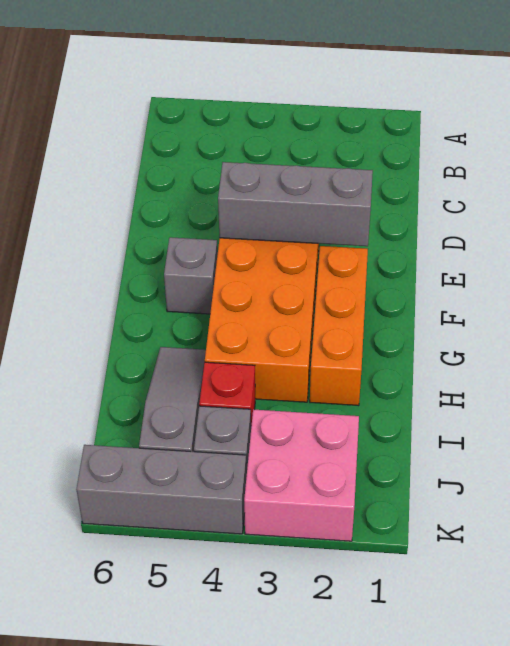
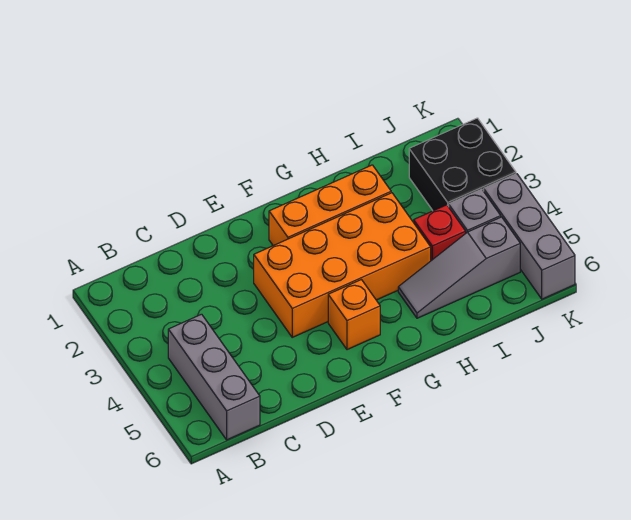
grey brick E2:E4 level 2 -> grey brick B4:B6 level 1
grey brick F5 level 1 -> orange brick F5 level 1
pink brick J2:K3 level 1 -> black brick J2:K3 level 1

